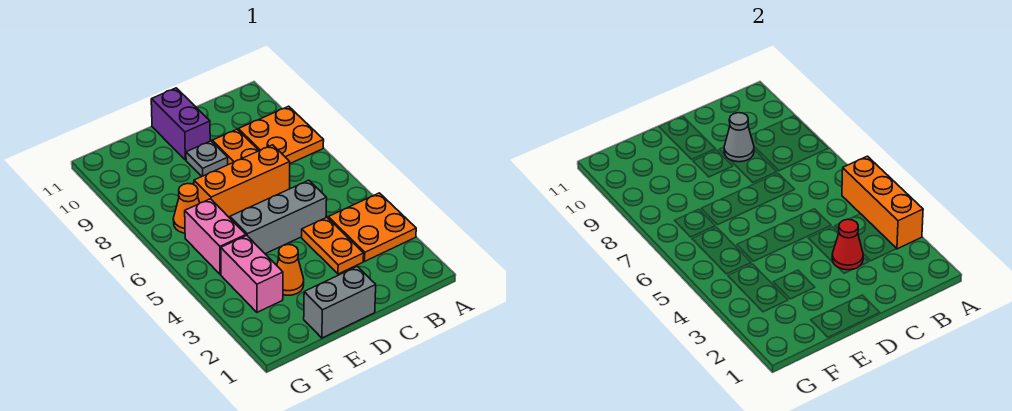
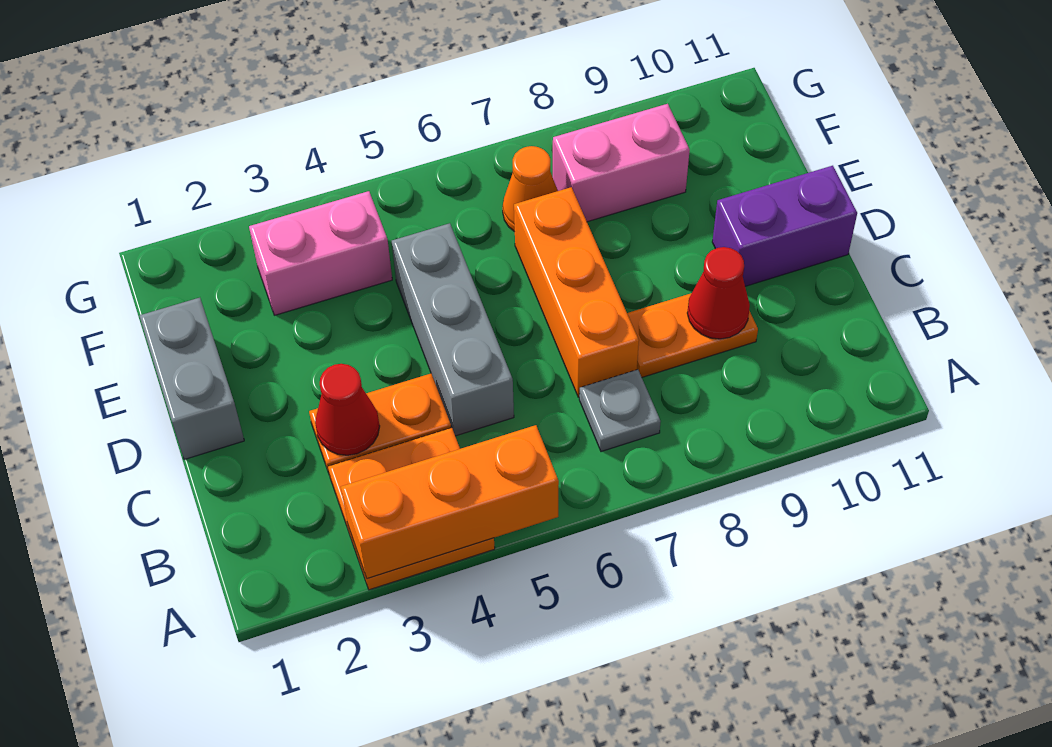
orange plate A8:B9 level 1 -> none
grey cone C9 level 2 -> red cone C9 level 2
grey plate D9 level 1 -> grey plate B7 level 1
orange cone E3 level 1 -> none
pink brick F5:F6 level 1 -> pink brick F8:F9 level 1

